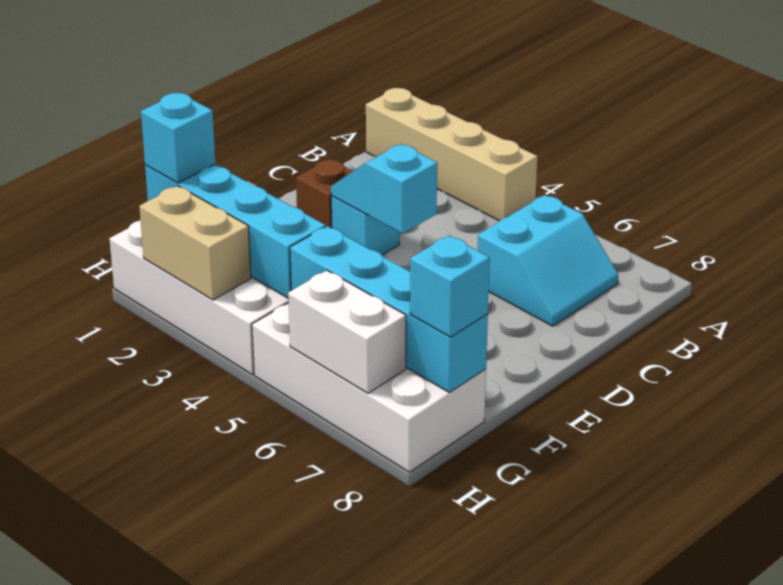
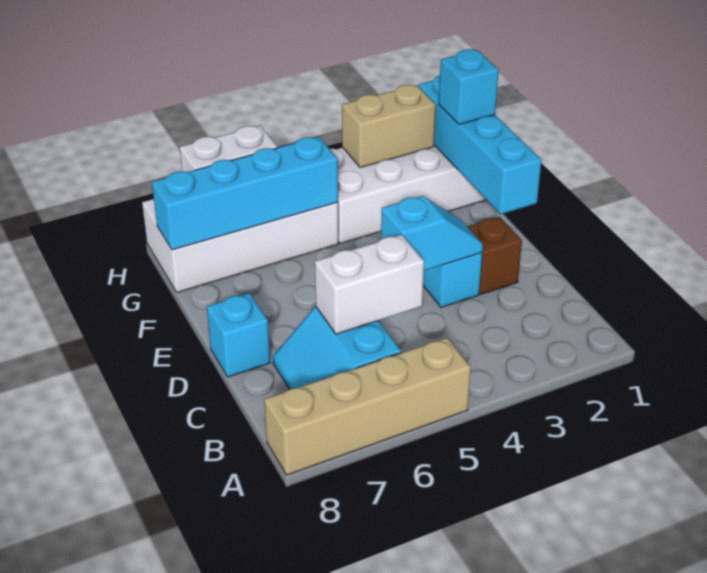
tan brick A1:A4 level 1 -> tan brick A5:A8 level 1
none -> white brick C5:C6 level 2
cyan brick G1:G4 level 2 -> cyan brick E1:H1 level 2
cyan brick G8 level 3 -> cyan brick D8 level 1

